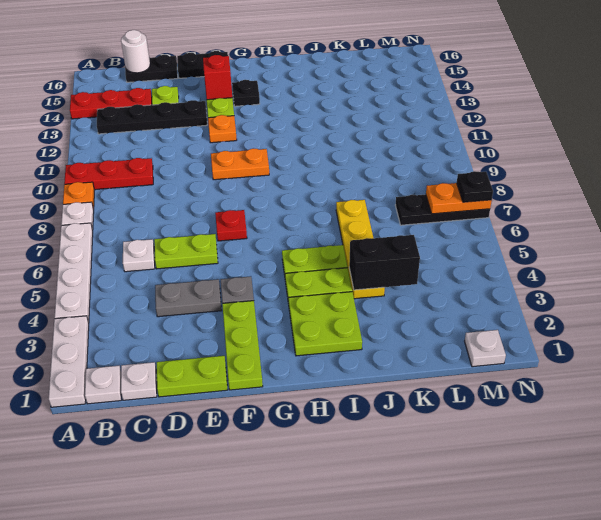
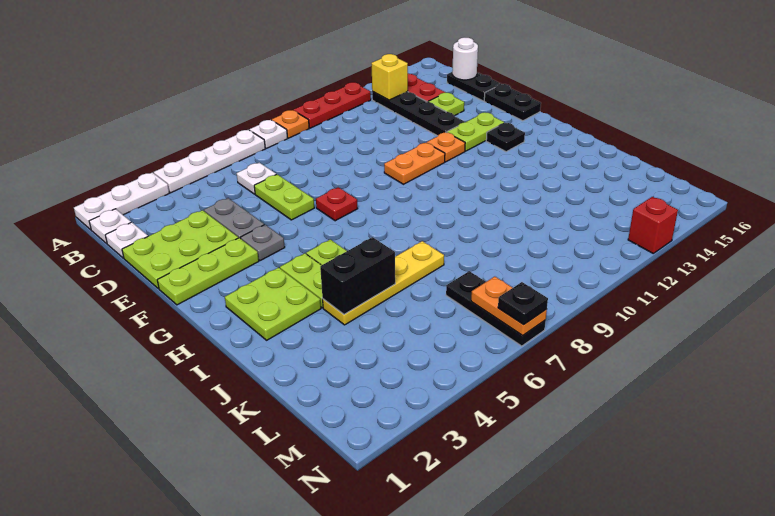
red plate A10:C10 level 1 -> red plate A10:A12 level 1
none -> yellow brick B13 level 2
lime plate D1:E1 level 1 -> lime plate D1:E3 level 1
orange plate F10:G10 level 1 -> orange plate F10:F11 level 1
red brick F14 level 2 -> red brick N13 level 1
black brick J4:K4 level 2 -> black brick J4:J5 level 2
white plate M1 level 1 -> none

